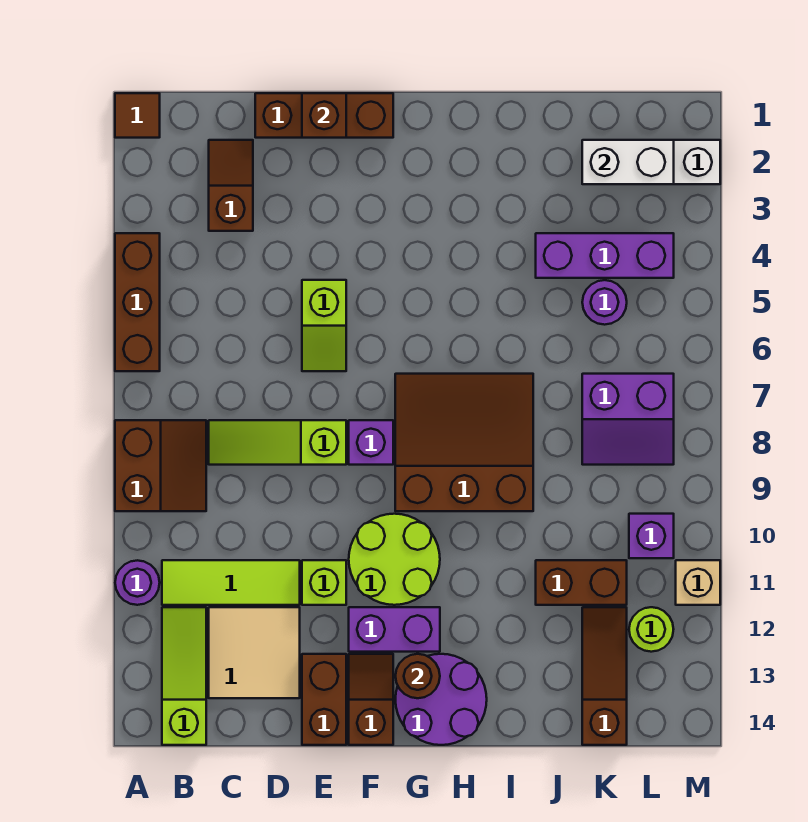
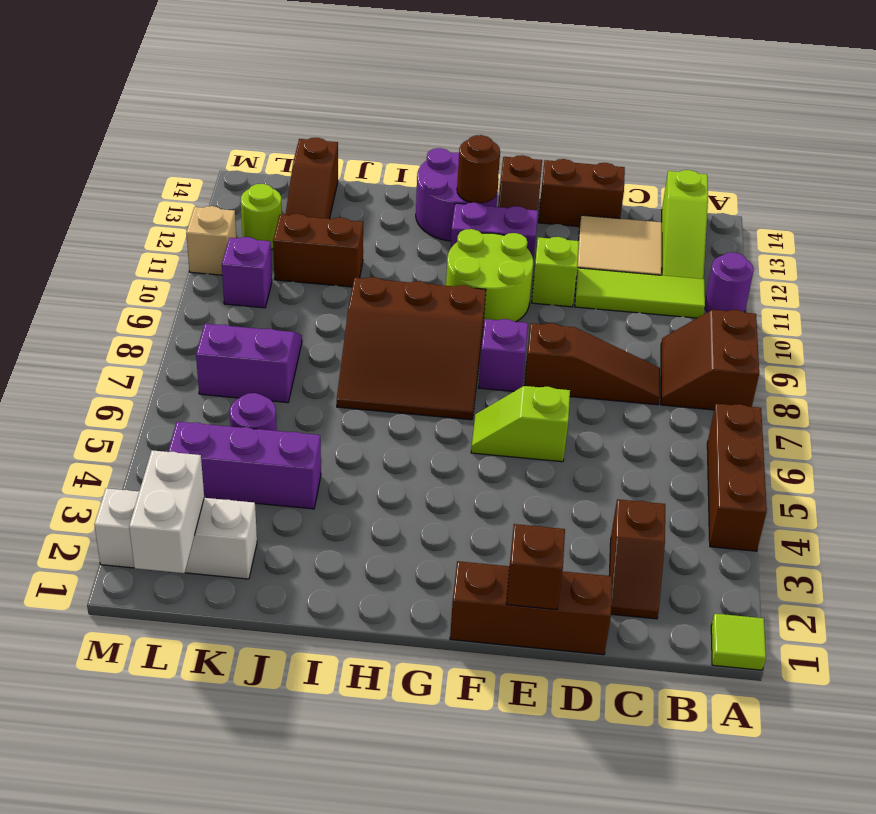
brown tile A1 level 1 -> lime tile A1 level 1
lime slope C8:E8 level 1 top E -> brown slope C8:E8 level 1 top E
lime slope E5:E6 level 1 top 5 -> lime slope E6:F6 level 1 top E
brown brick E13:E14 level 1 -> brown brick D14:E14 level 1
white brick K2:L2 level 2 -> white brick L1:L2 level 2

